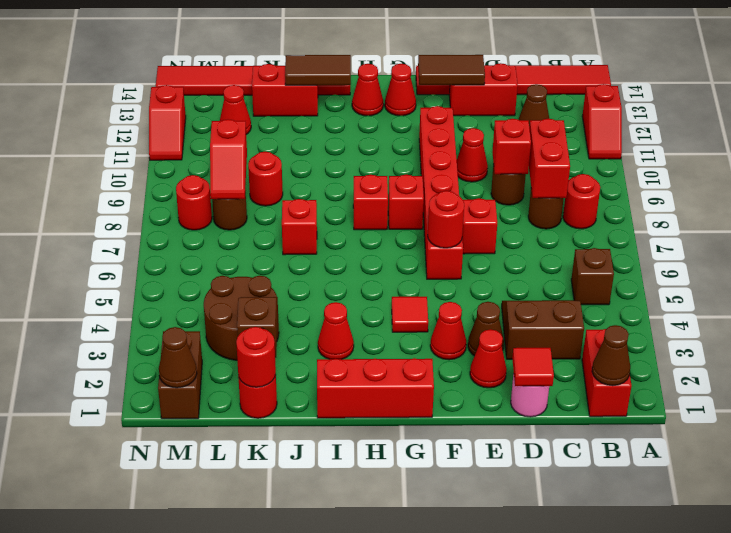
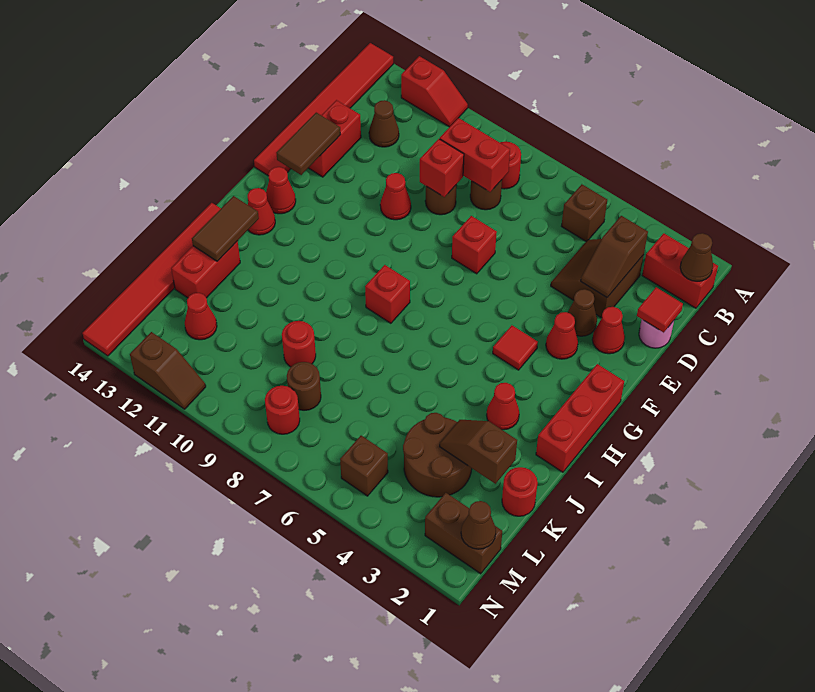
none -> brown slope C3:D3 level 2 top C
red brick F6:F11 level 1 -> none
red round brick F6 level 2 -> none
red brick G8 level 1 -> none
red brick J7 level 1 -> none
red round brick K1 level 2 -> none
red slope L8:L9 level 2 top 9 -> none
none -> brown brick M5 level 1
red slope N11:N12 level 1 top 12 -> brown slope N11:N12 level 1 top 12

